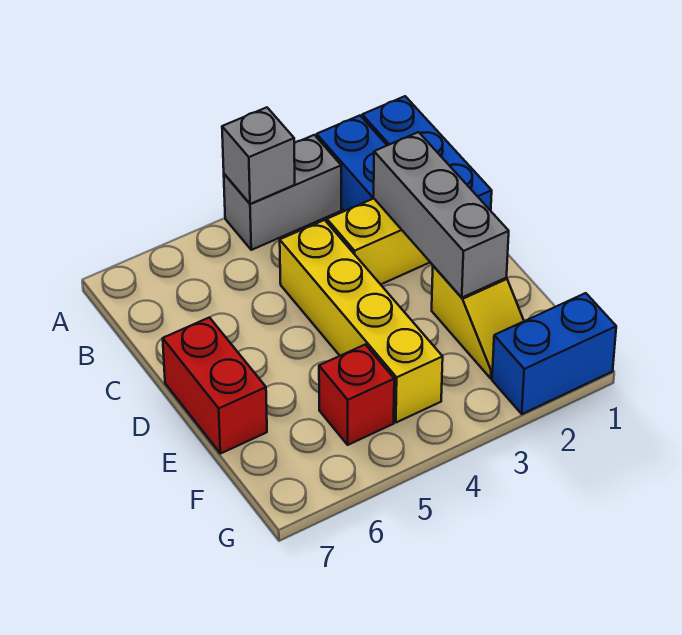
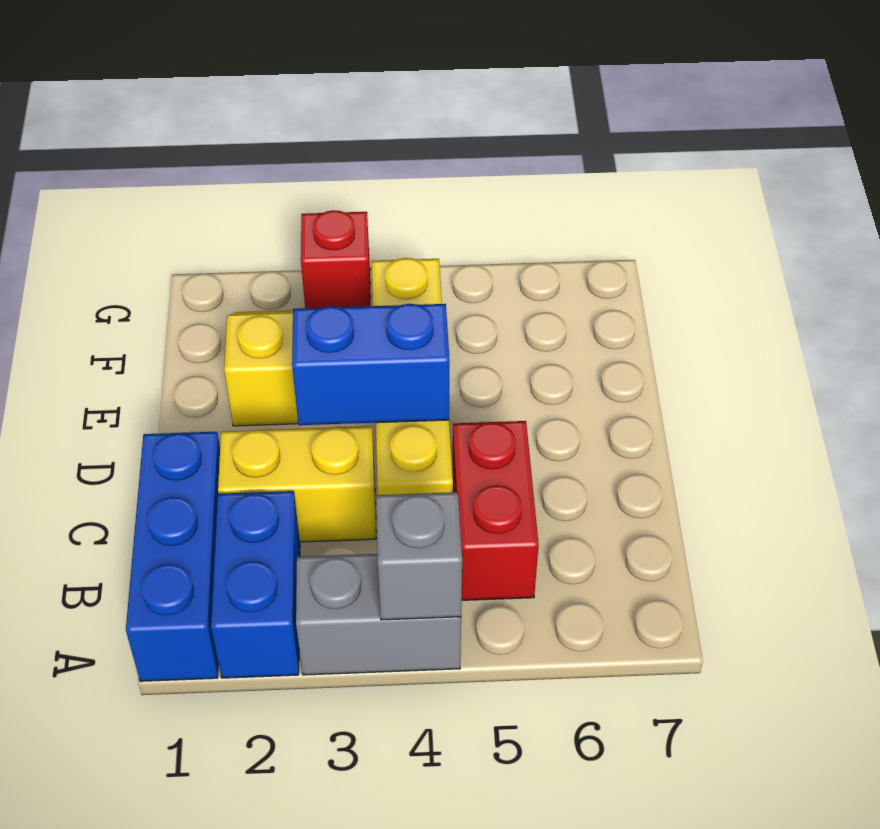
grey brick C2:E2 level 2 -> none
red brick D7:E7 level 1 -> red brick B5:C5 level 1
red brick F5 level 1 -> red brick G3 level 1
blue brick G1:G2 level 1 -> blue brick D3:D4 level 2

